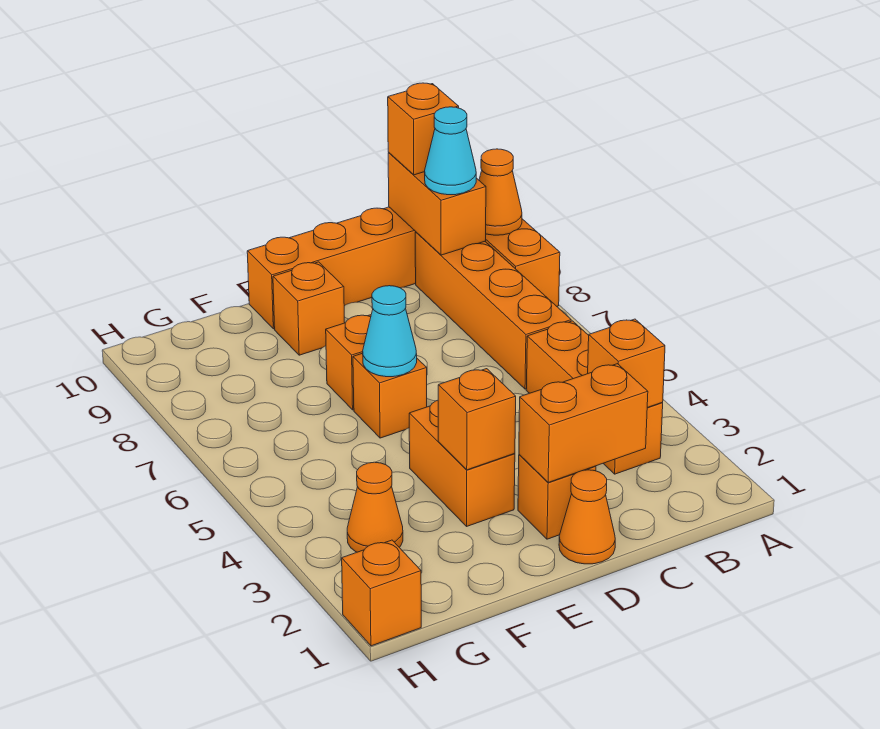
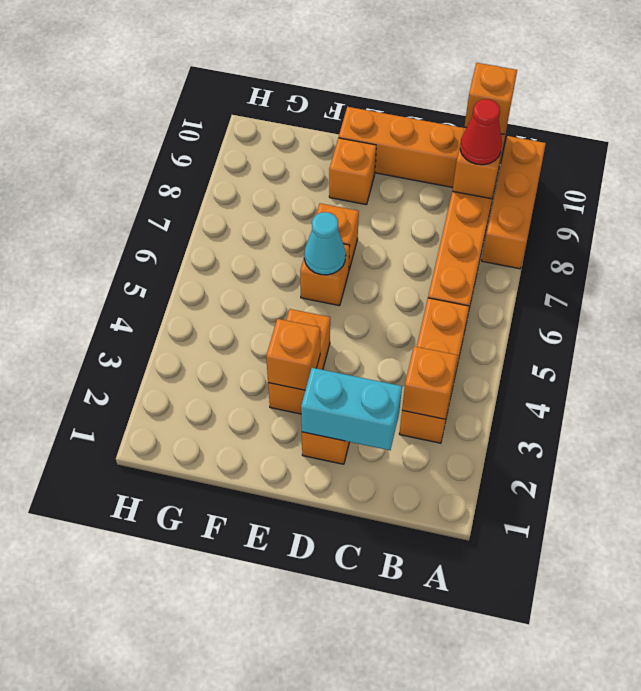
orange cone A9 level 2 -> none
cyan cone B9 level 3 -> red cone B9 level 3
orange brick C2:D2 level 2 -> cyan brick C2:D2 level 2
orange cone D1 level 1 -> none
orange cone G3 level 1 -> none
orange brick H1 level 1 -> none

